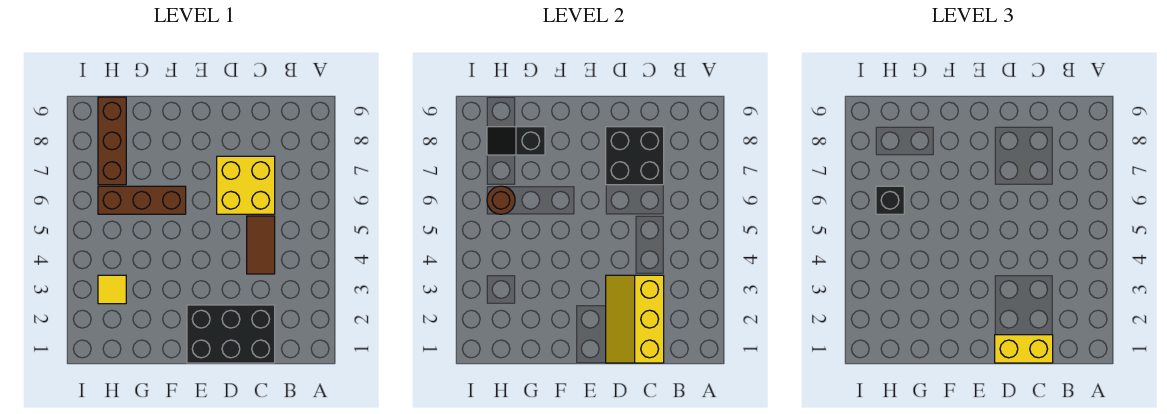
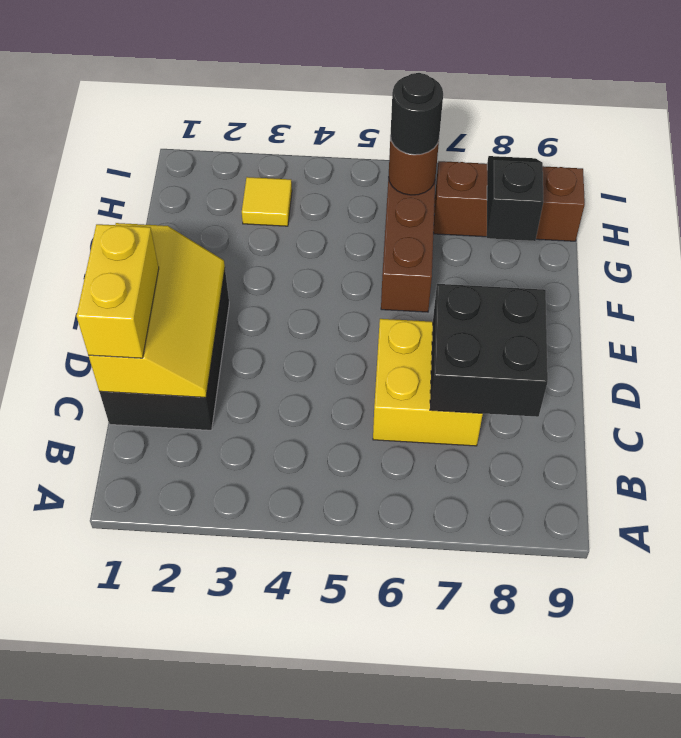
yellow slope C1:D3 level 2 top C -> yellow slope C1:E2 level 2 top 1
brown tile C4:C5 level 1 -> none
black brick H6 level 3 -> black round brick H6 level 3

